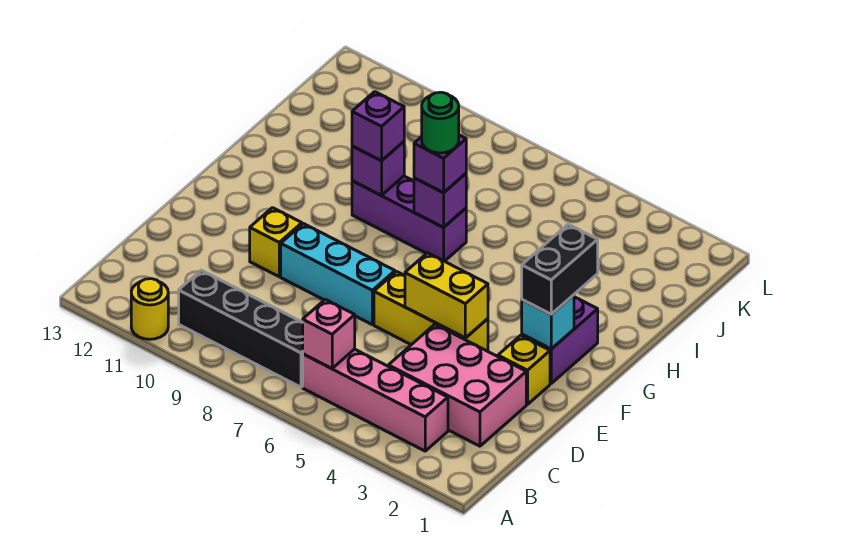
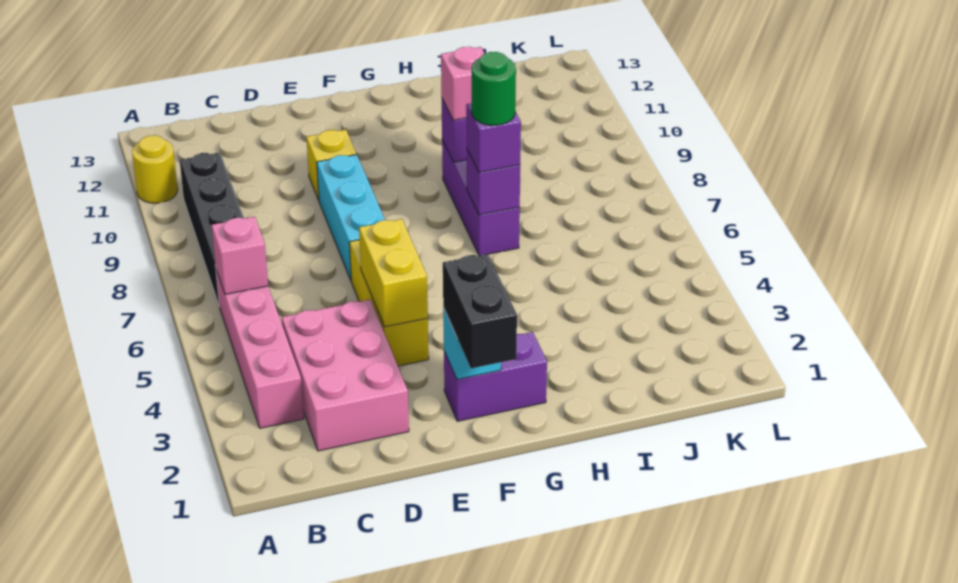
yellow brick E2 level 1 -> none
black brick F2:G2 level 3 -> black brick F1:F2 level 3
purple brick H9 level 3 -> pink brick H9 level 3

